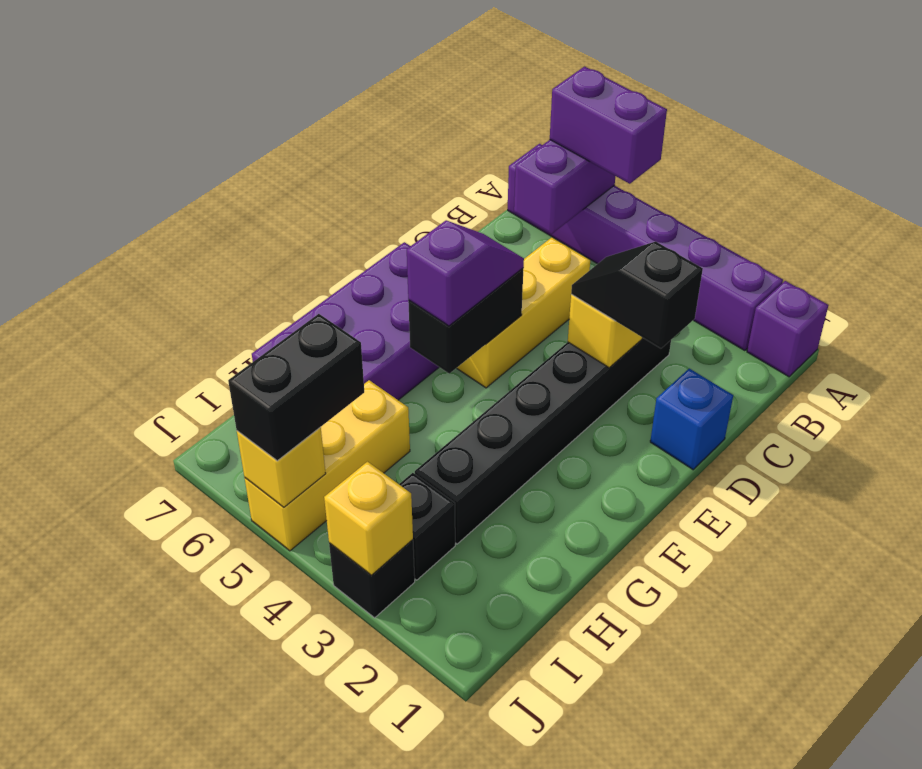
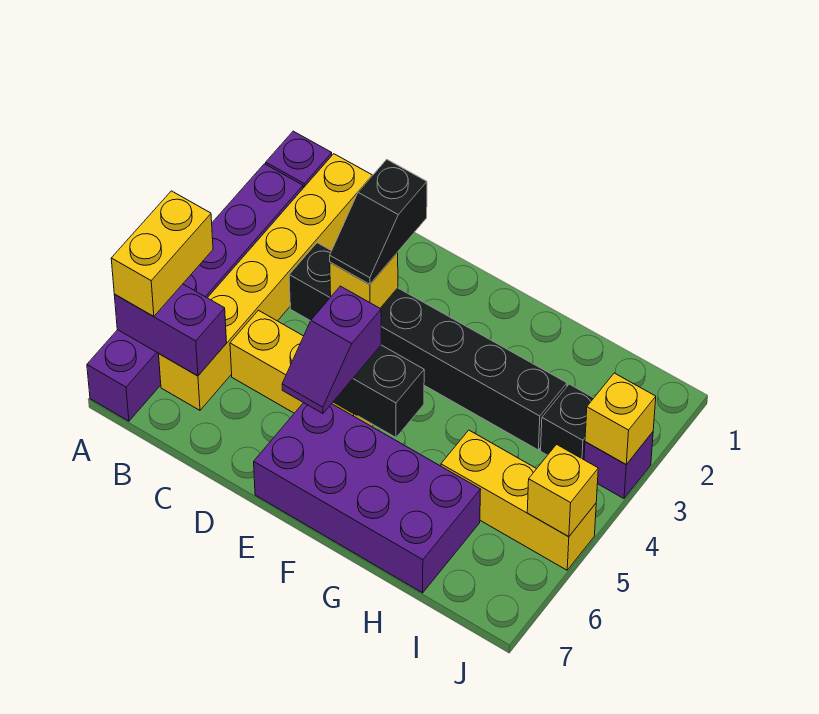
purple brick A5:A6 level 3 -> yellow brick A5:A6 level 3
none -> yellow brick B1:B6 level 1
blue brick D1 level 1 -> none
purple slope E5:F5 level 3 top F -> purple slope E5:E6 level 3 top 5
black brick I5:J5 level 3 -> none
black brick J3 level 1 -> purple brick J3 level 1

